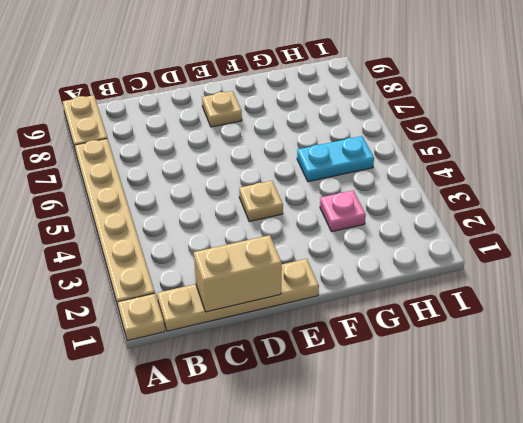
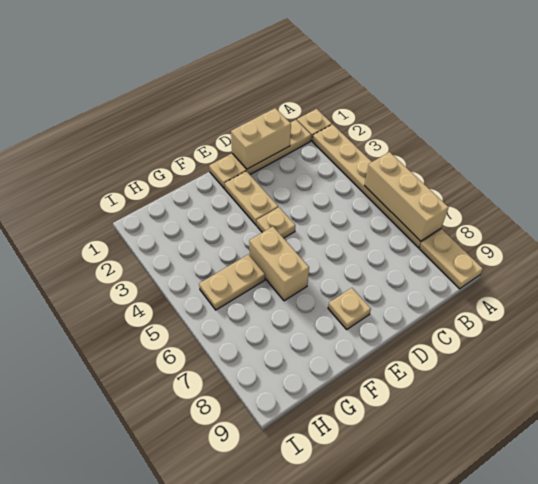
none -> tan brick A5:A7 level 2
none -> tan plate E2:E3 level 1
none -> tan brick F5:F6 level 1
pink plate G3 level 1 -> none
cyan plate G5:H5 level 1 -> tan plate G5:H5 level 1

